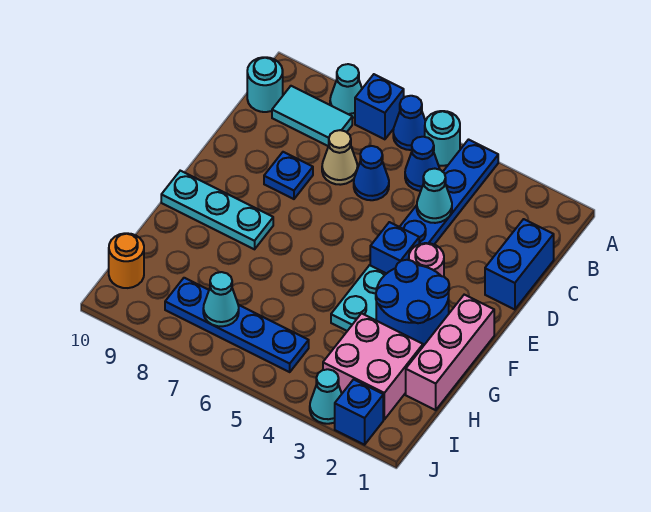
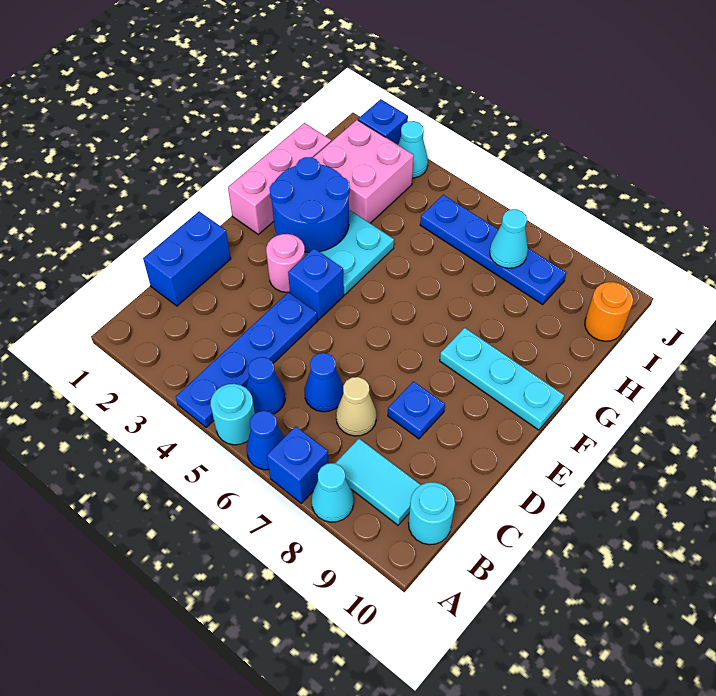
cyan cone C4 level 2 -> none

